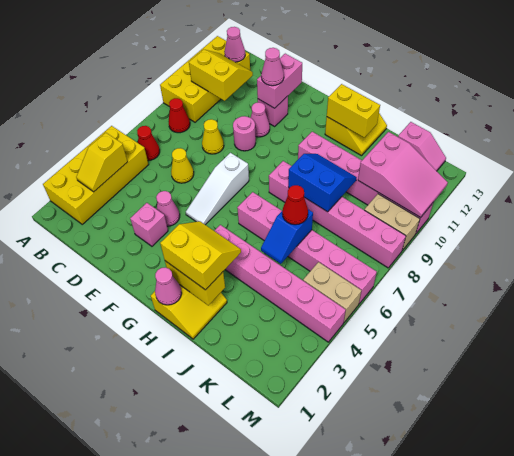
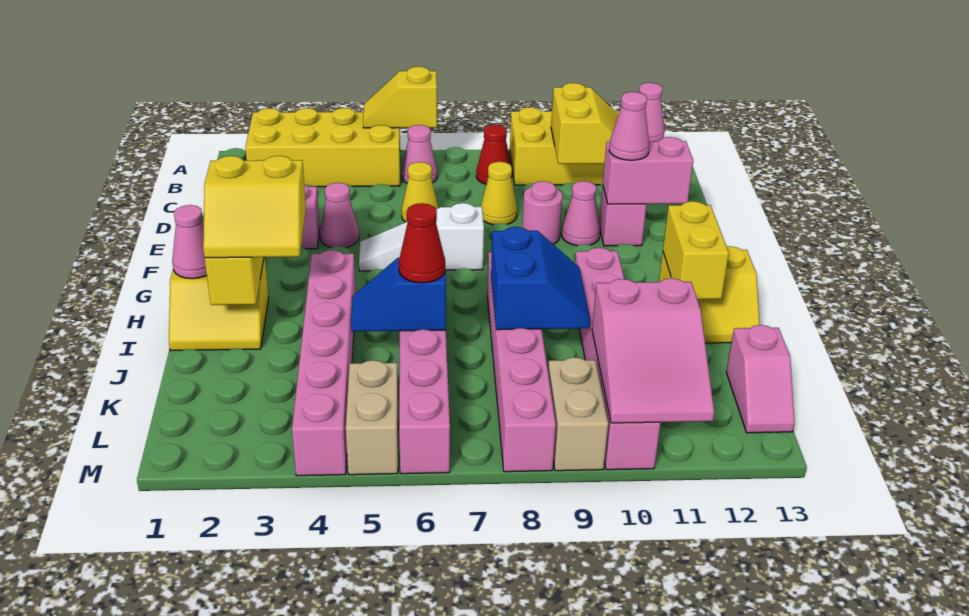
yellow slope B3:B4 level 2 top 4 -> yellow slope A5:A6 level 2 top 6
red cone B6 level 1 -> pink cone B6 level 1
yellow slope H2:I3 level 3 top 2 -> yellow slope H2:I3 level 3 top H

